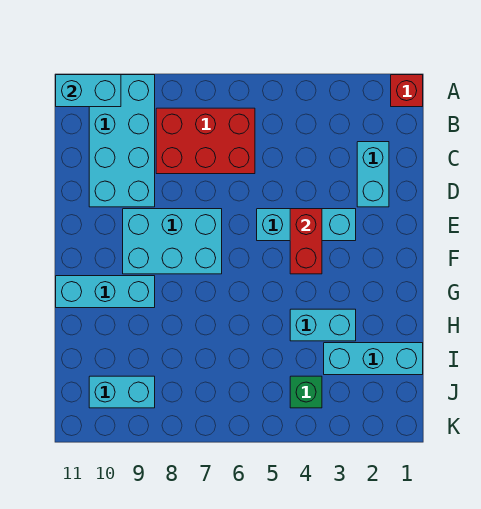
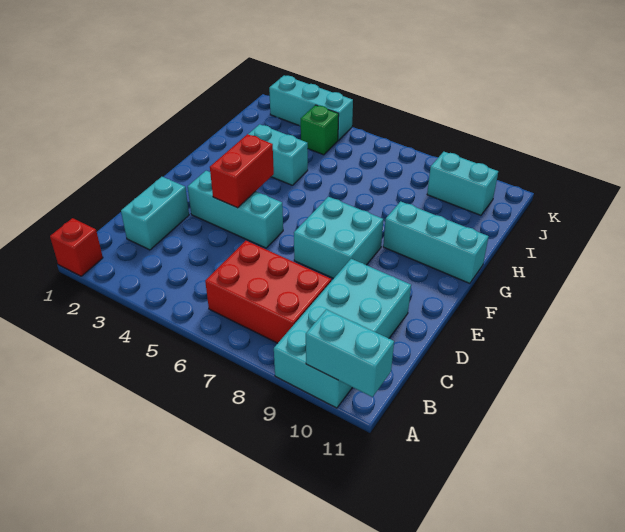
cyan brick E7:F9 level 1 -> cyan brick E7:F8 level 1
cyan brick I1:I3 level 1 -> cyan brick K2:K4 level 1

